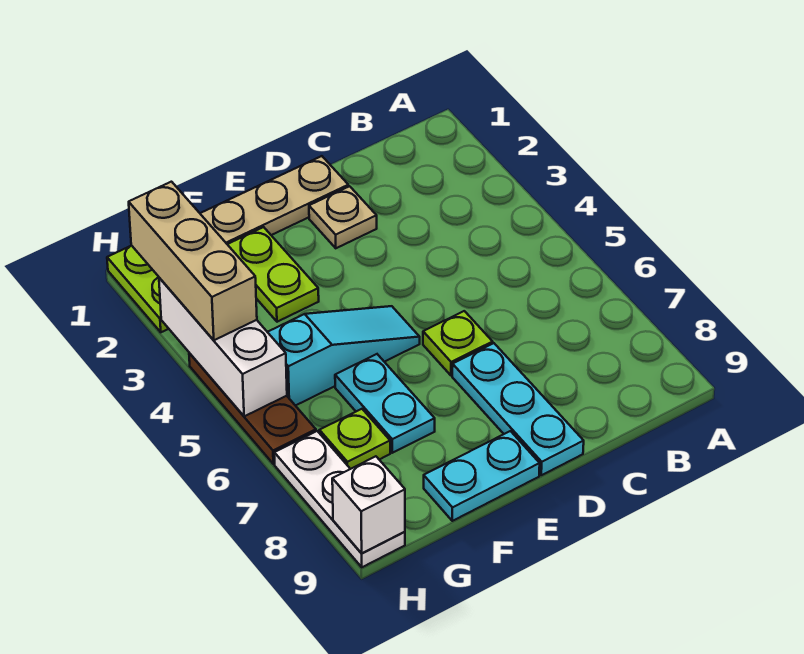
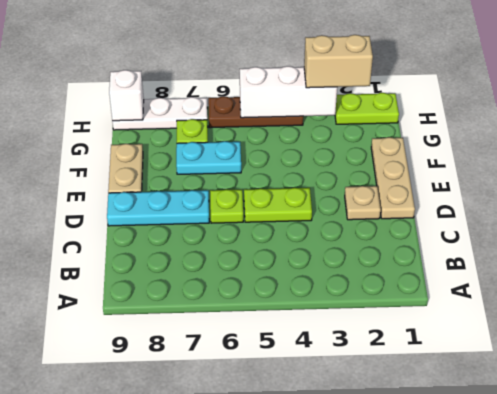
cyan slope E5:G5 level 1 top G -> none
cyan plate E9:F9 level 1 -> tan plate E9:F9 level 1
lime plate F2:F3 level 1 -> lime plate D4:D5 level 1
tan brick H2:H4 level 3 -> tan brick H2:H3 level 3

